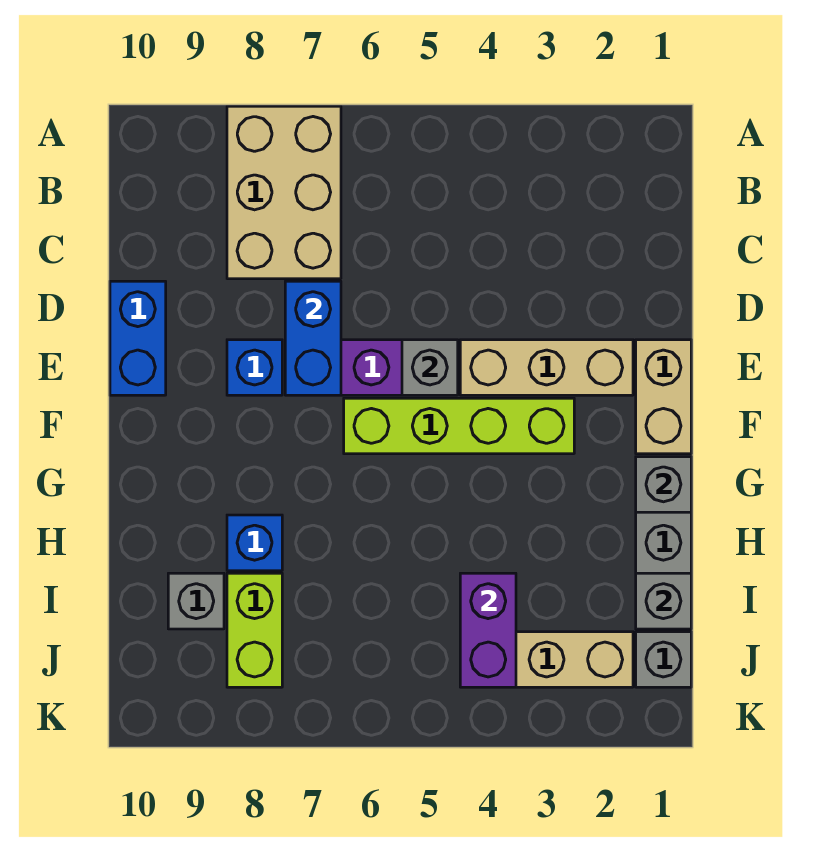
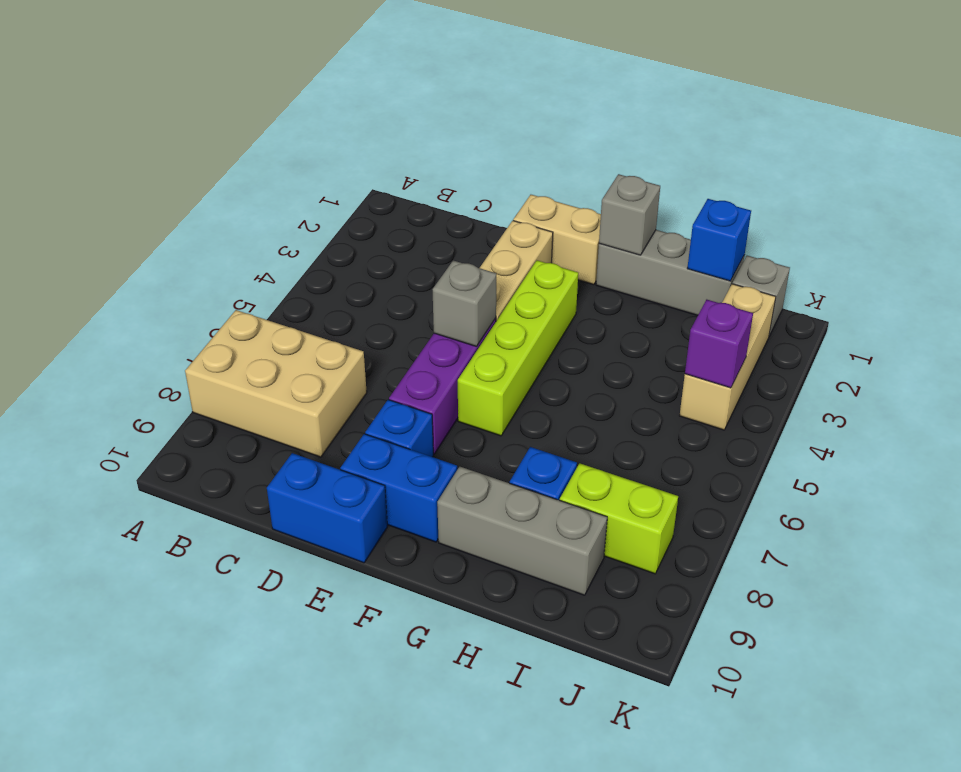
blue brick D7:E7 level 2 -> blue brick E9:F9 level 1
grey brick I1 level 2 -> blue brick I1 level 2
purple brick I4:J4 level 2 -> purple brick J4 level 2
grey brick I9 level 1 -> grey brick G9:I9 level 1

